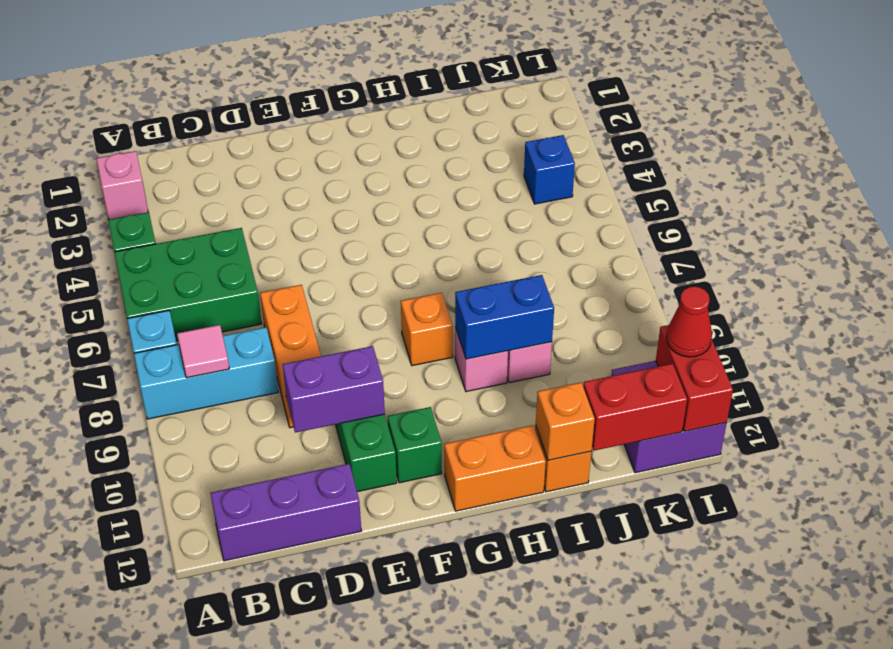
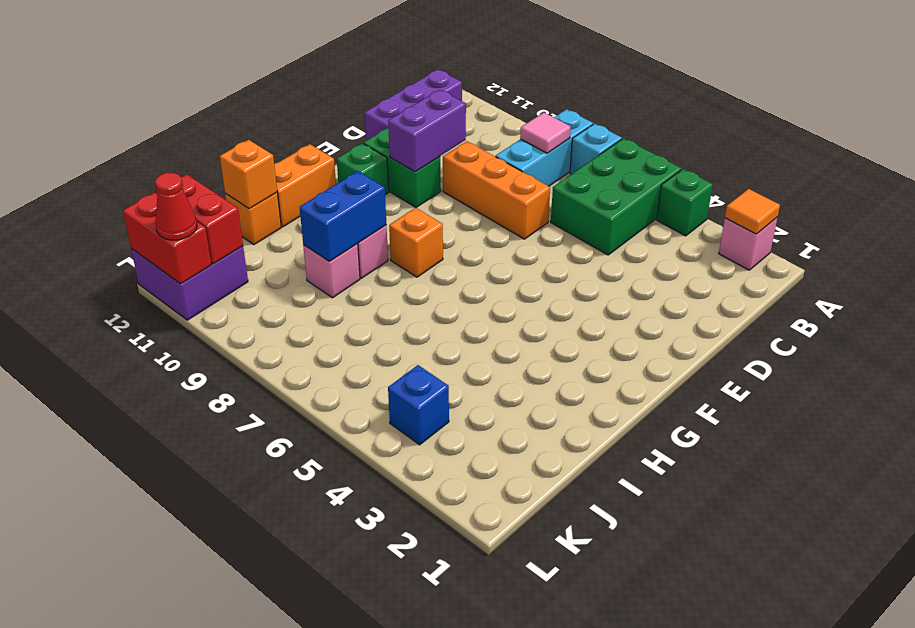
none -> orange tile A2 level 2
red brick J12:K12 level 2 -> red brick K11:K12 level 2

